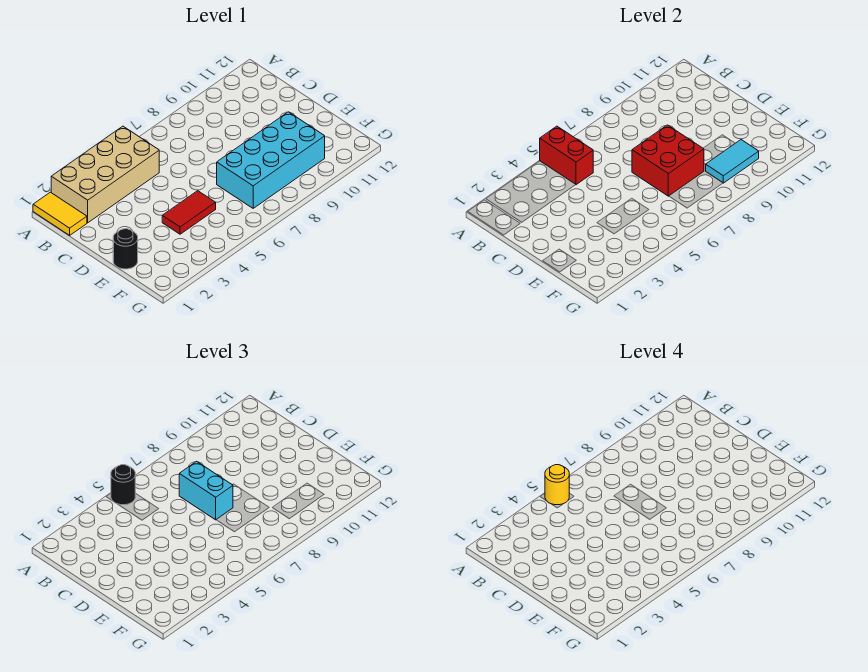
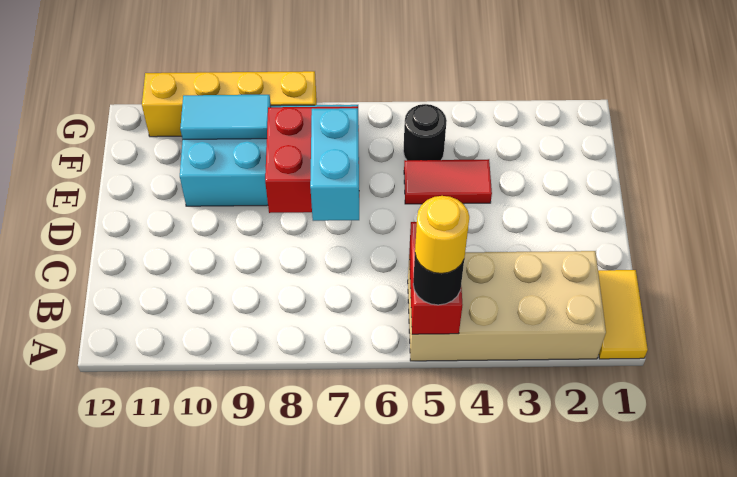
black round brick E1 level 1 -> black round brick F5 level 1
none -> yellow brick G8:G11 level 1

